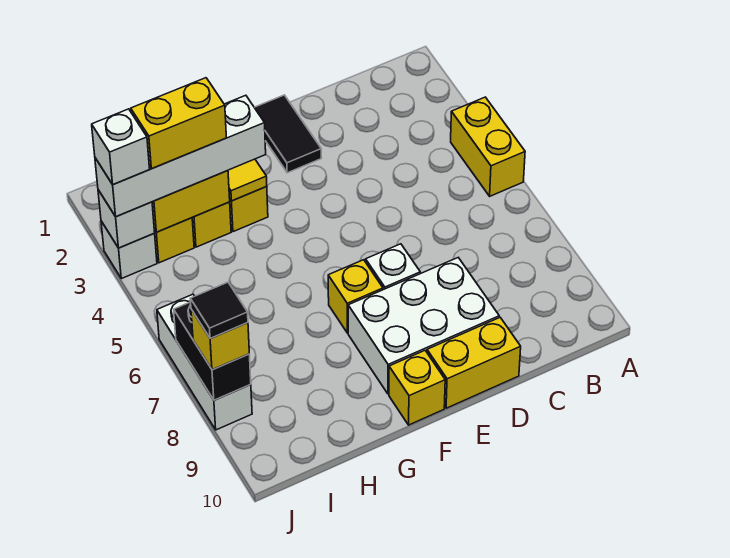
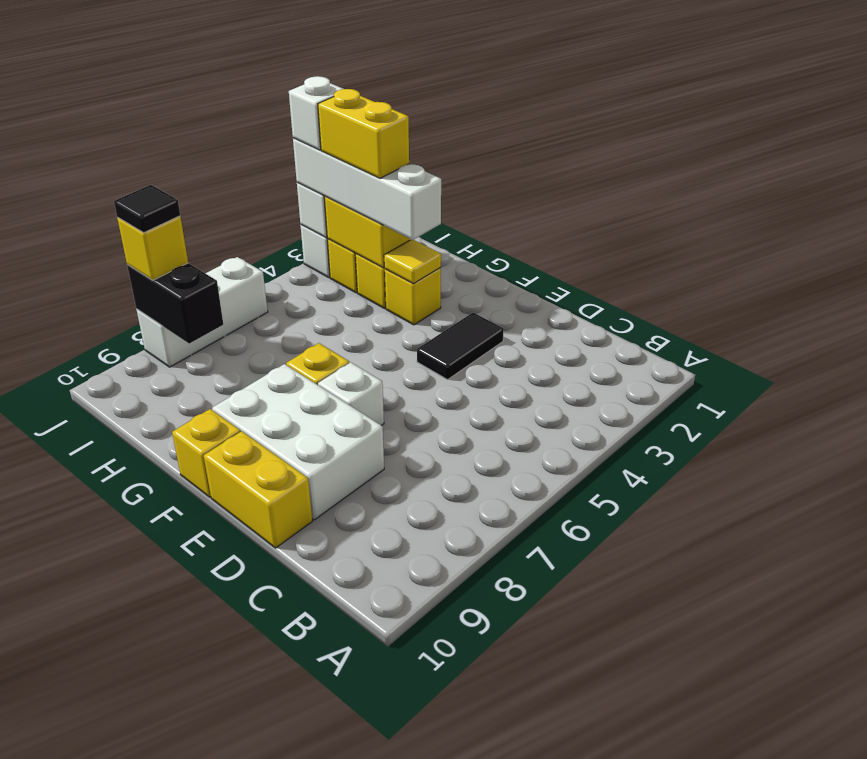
yellow brick A4:A5 level 1 -> none
black tile E1:E2 level 1 -> black tile E3:E4 level 1
black brick J7:J8 level 2 -> black brick I8:J8 level 2

